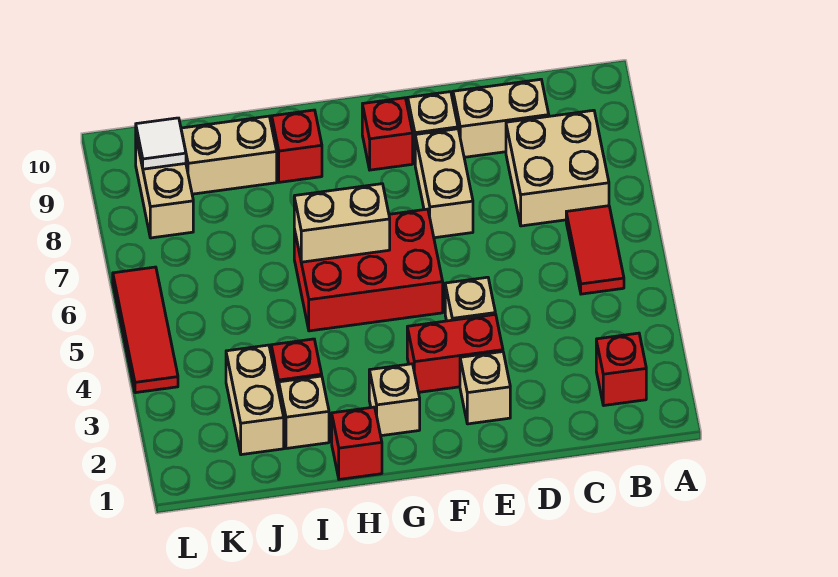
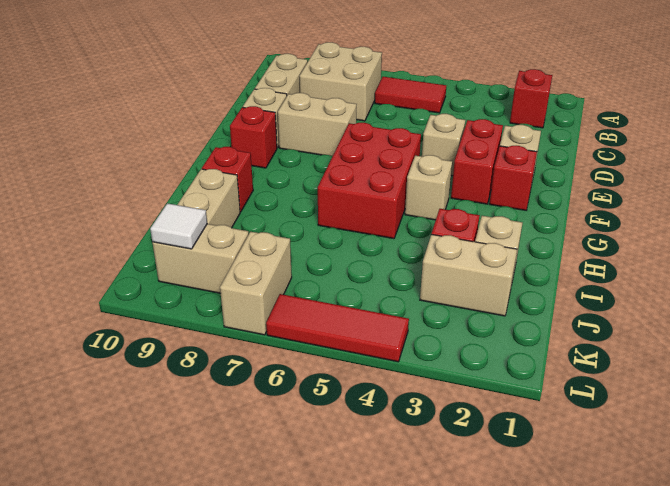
tan brick G2 level 1 -> tan brick G4 level 1
tan brick G6:H6 level 2 -> tan brick K7:L7 level 1
red brick H1 level 1 -> red brick F2 level 1

